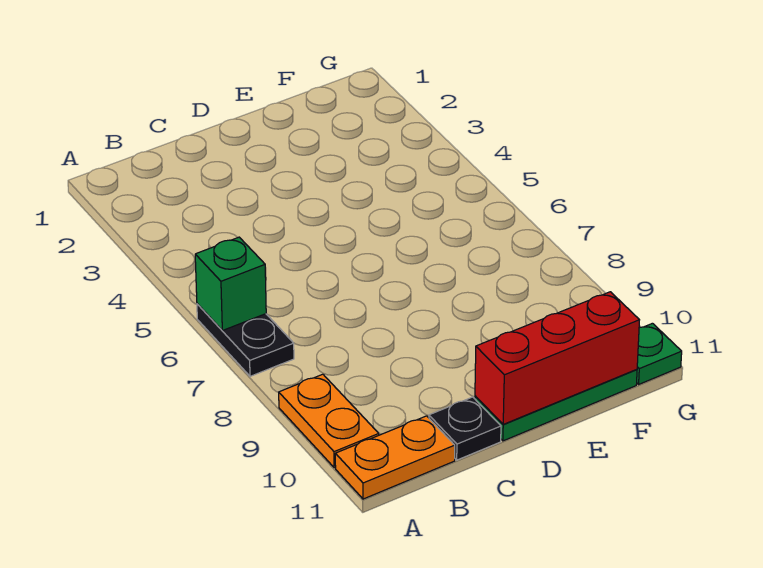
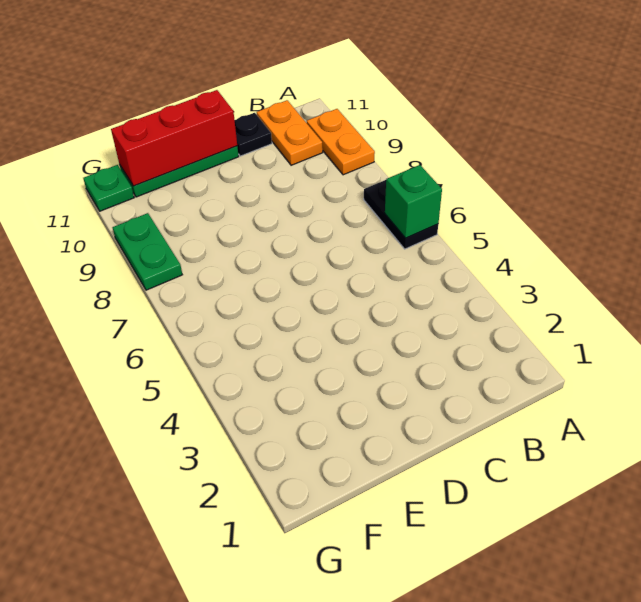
orange plate A11:B11 level 1 -> orange plate B10:B11 level 1
none -> green plate G8:G9 level 1

